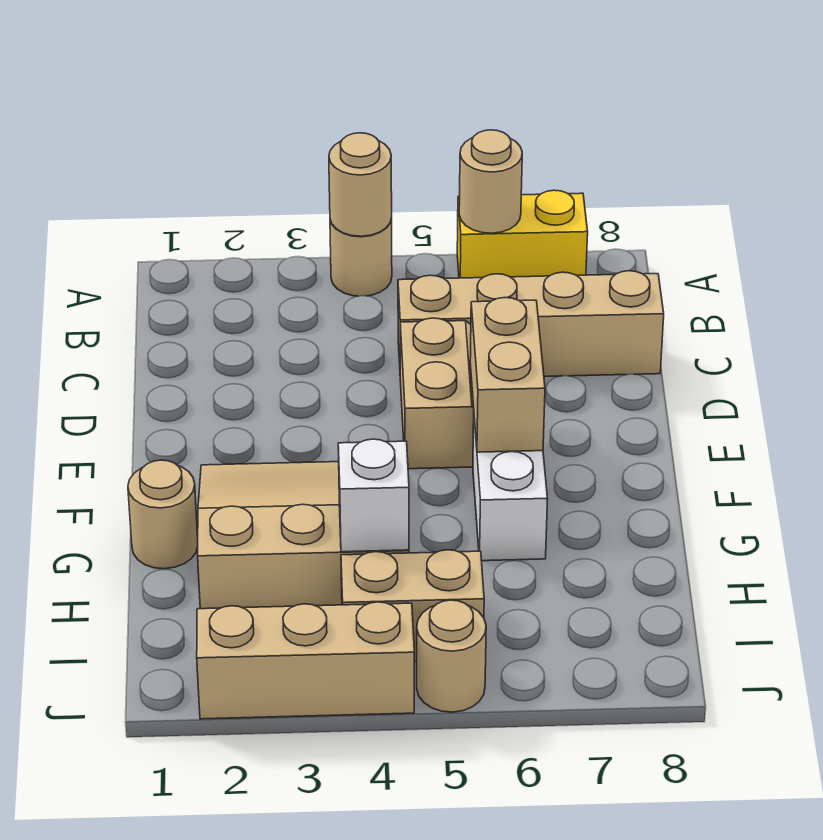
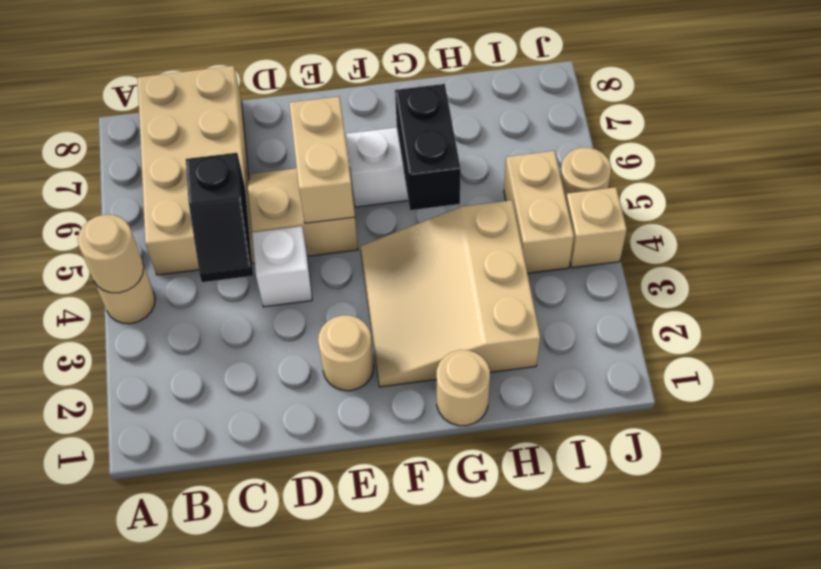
yellow brick A6:A7 level 1 -> none
tan round brick A6 level 2 -> tan round brick E2 level 1
none -> black slope C4:C5 level 2 top 5
tan brick C5:C8 level 1 -> tan brick B5:C8 level 1
tan brick E6:F6 level 2 -> tan brick E5:E6 level 2
none -> black brick G5:G6 level 2
white brick H4 level 2 -> white brick D4 level 1
tan brick J2:J4 level 1 -> tan brick J4 level 1

